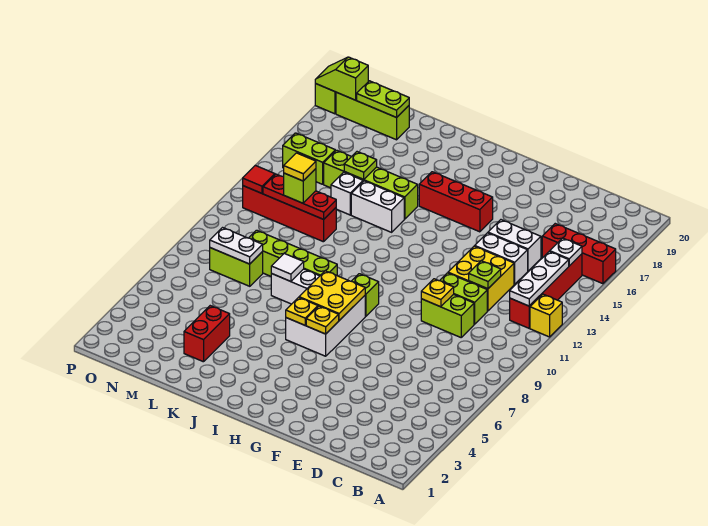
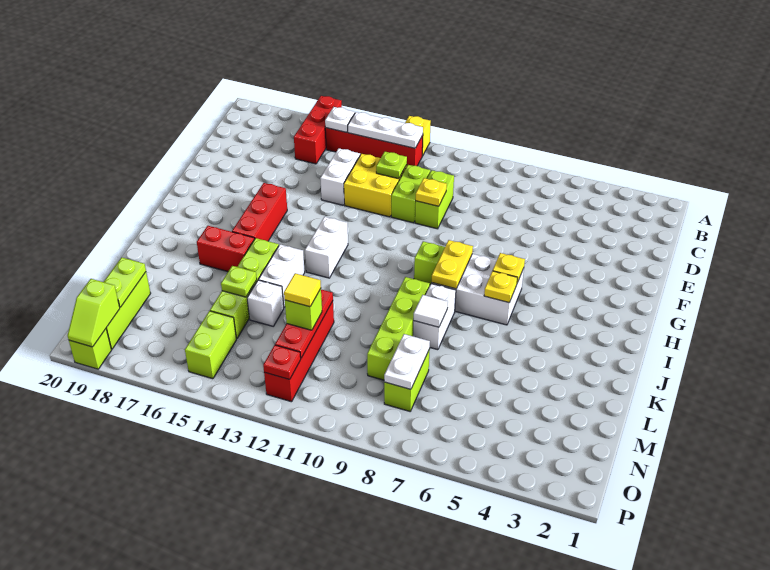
white brick D15:E15 level 1 -> white brick H13:I13 level 1
yellow plate H7:I8 level 2 -> yellow plate H8:I8 level 2
red brick L3:L4 level 1 -> red brick J16:J17 level 1
red tile O12 level 2 -> red plate O12 level 2

